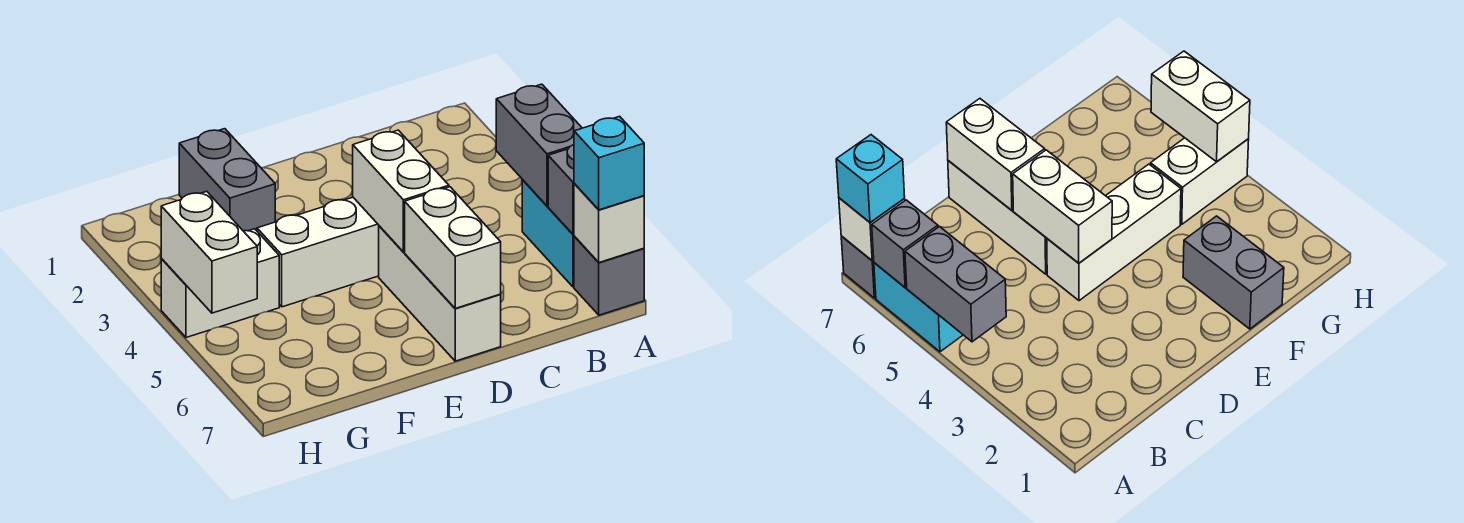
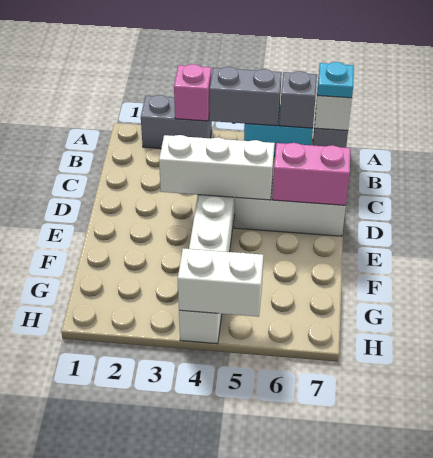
none -> pink brick A3 level 2
cyan brick A7 level 3 -> cyan plate A7 level 3
white brick D4:D5 level 2 -> white brick D3:D5 level 2
white brick D6:D7 level 2 -> pink brick D6:D7 level 2
grey brick F1:F2 level 1 -> grey brick A2:A3 level 1

